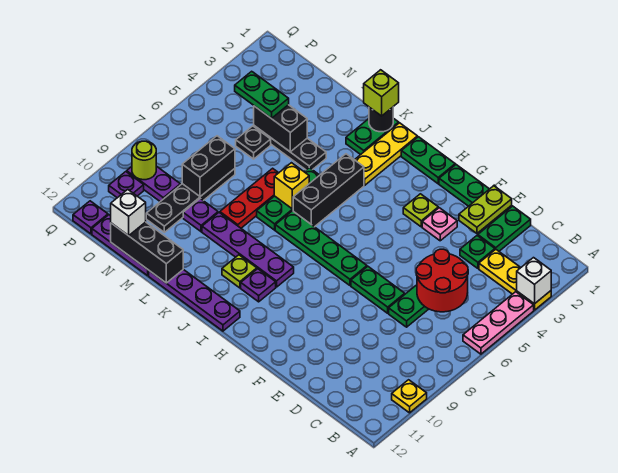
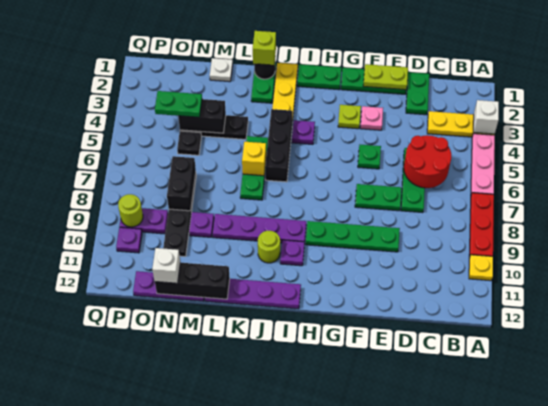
green plate D3 level 1 -> green plate F5 level 1
lime plate E1:E2 level 2 -> lime plate E1:F1 level 2
green plate G7:J7 level 1 -> green plate E9:H9 level 1
lime plate J10 level 1 -> lime round brick J10 level 1
red plate L6:L8 level 1 -> red plate A7:A9 level 1
none -> white plate M1 level 1
purple plate P12 level 1 -> purple plate I4 level 1

